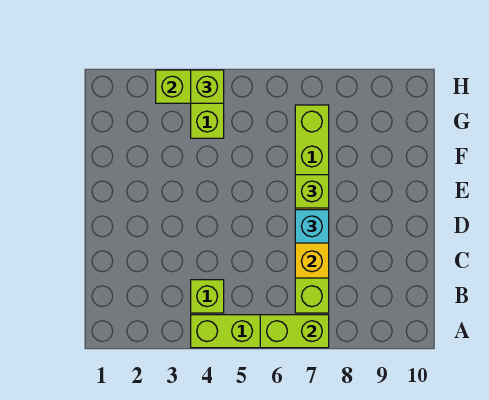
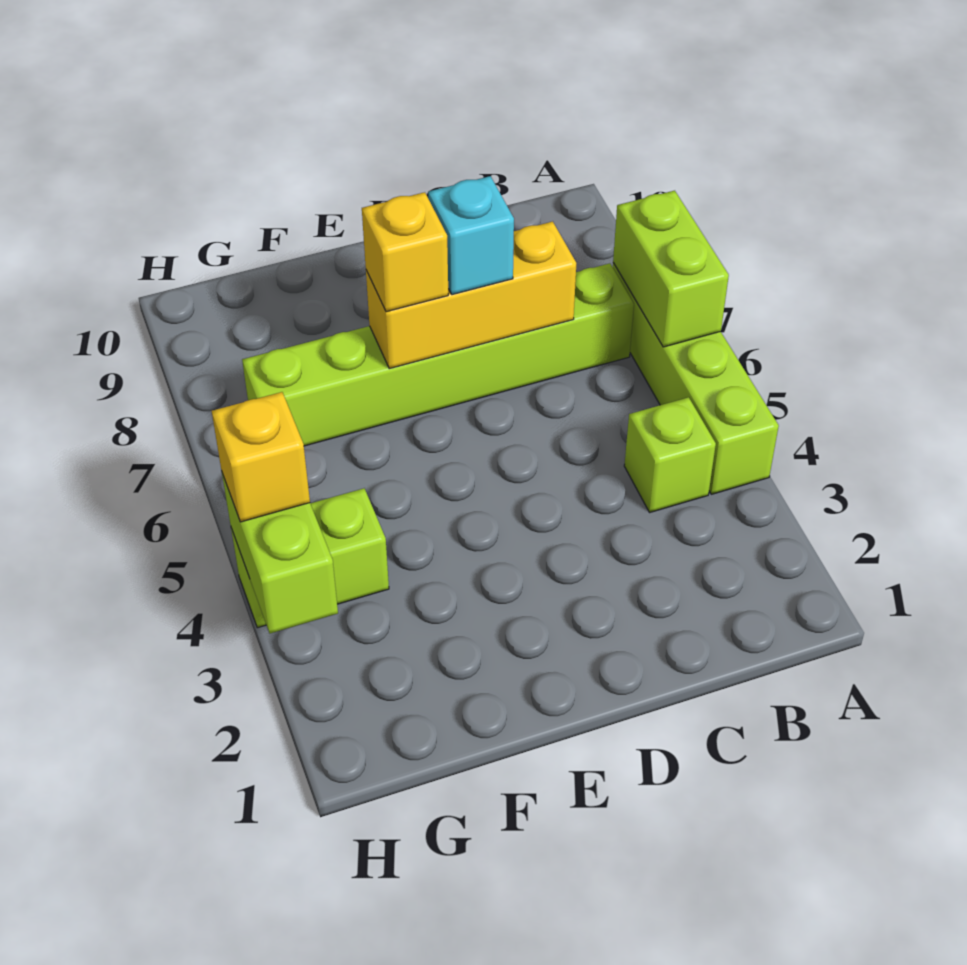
lime brick E7 level 3 -> yellow brick E7 level 3
lime brick H4 level 3 -> yellow brick H4 level 3

